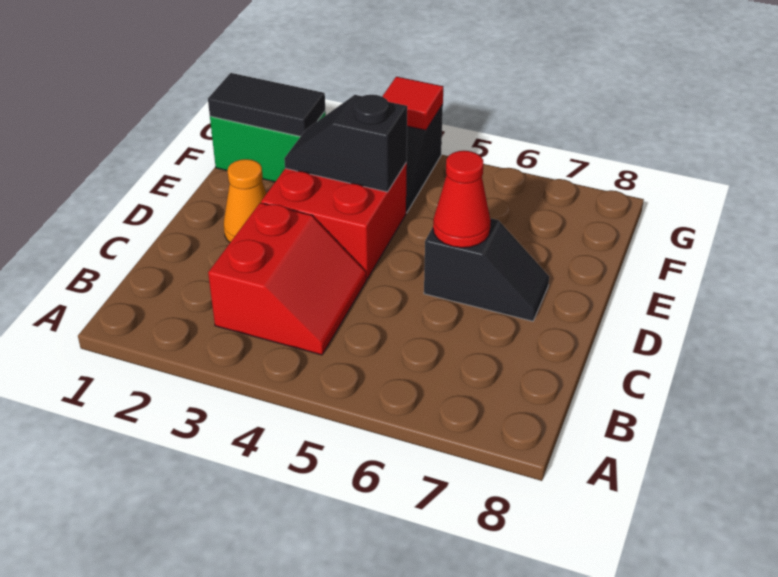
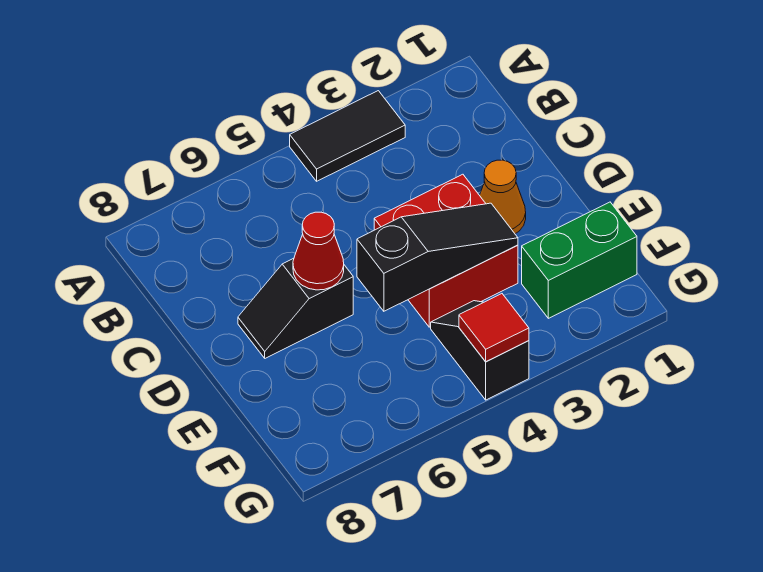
red slope B3:C4 level 1 top 3 -> none
black slope E3:E4 level 2 top 4 -> black slope E3:E5 level 2 top 5
black tile F1:F2 level 2 -> black tile A3:A4 level 1

